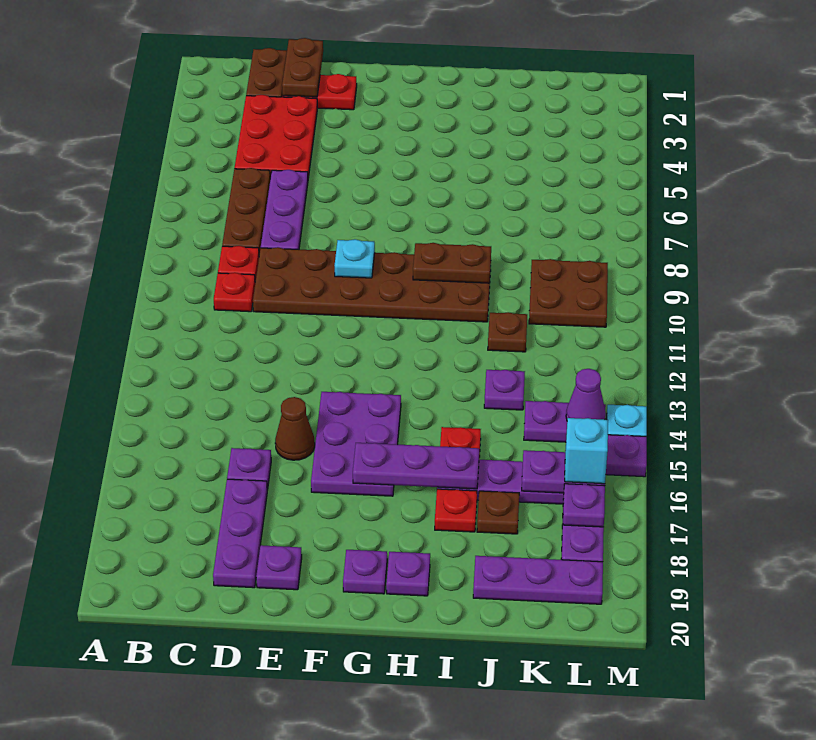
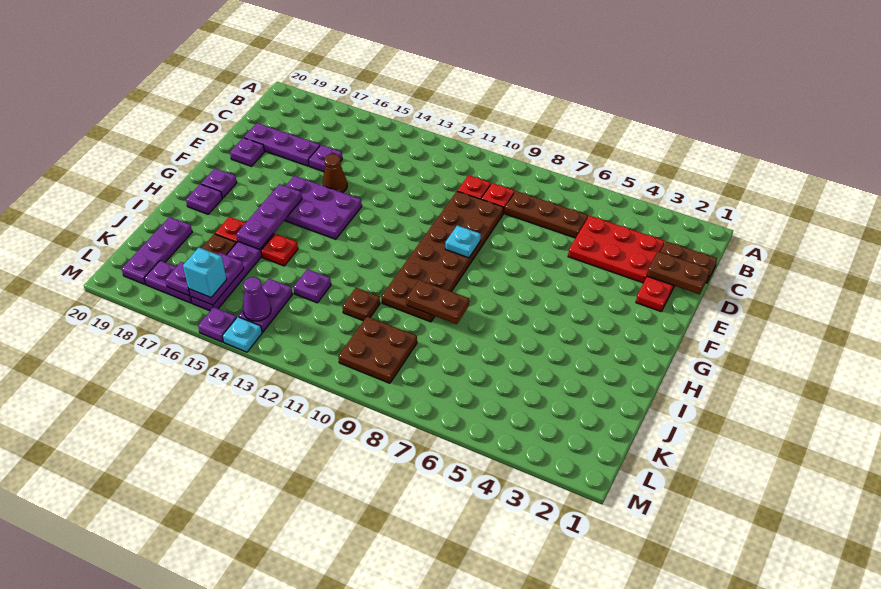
purple plate D6:D8 level 1 -> none
brown plate H9:I9 level 2 -> brown plate I8:I9 level 2

